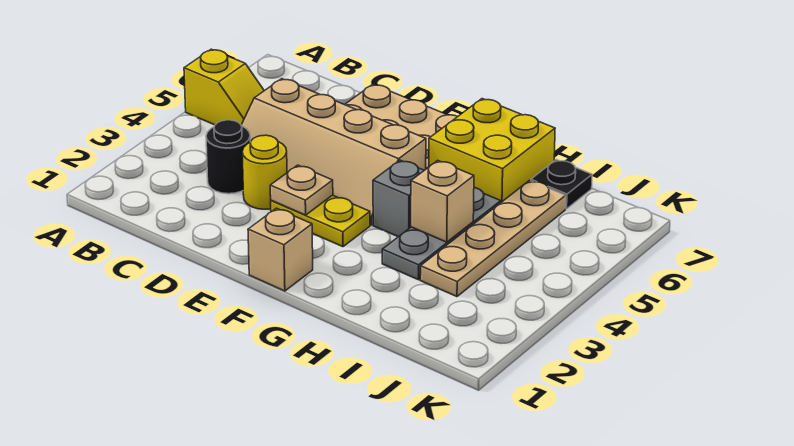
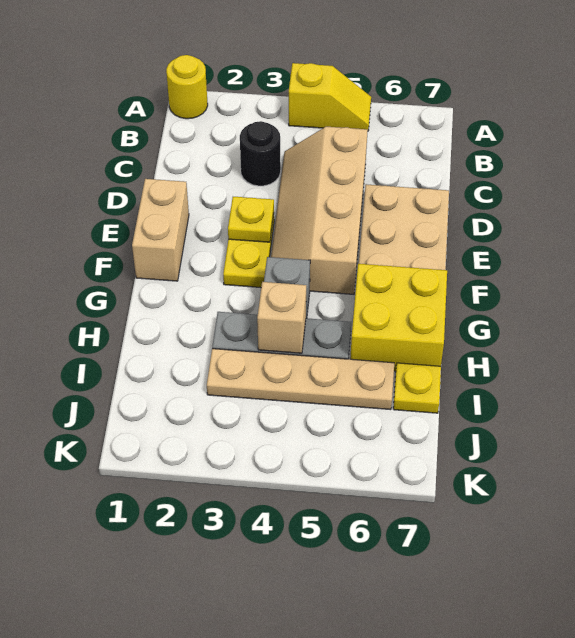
yellow slope A5:B5 level 1 top A -> yellow slope A4:A5 level 1 top 4
yellow round brick D3 level 1 -> yellow round brick A1 level 1
tan plate E3 level 2 -> yellow plate E3 level 2
tan brick F1 level 1 -> tan brick E1:F1 level 1
black plate I7 level 1 -> yellow plate I7 level 1

